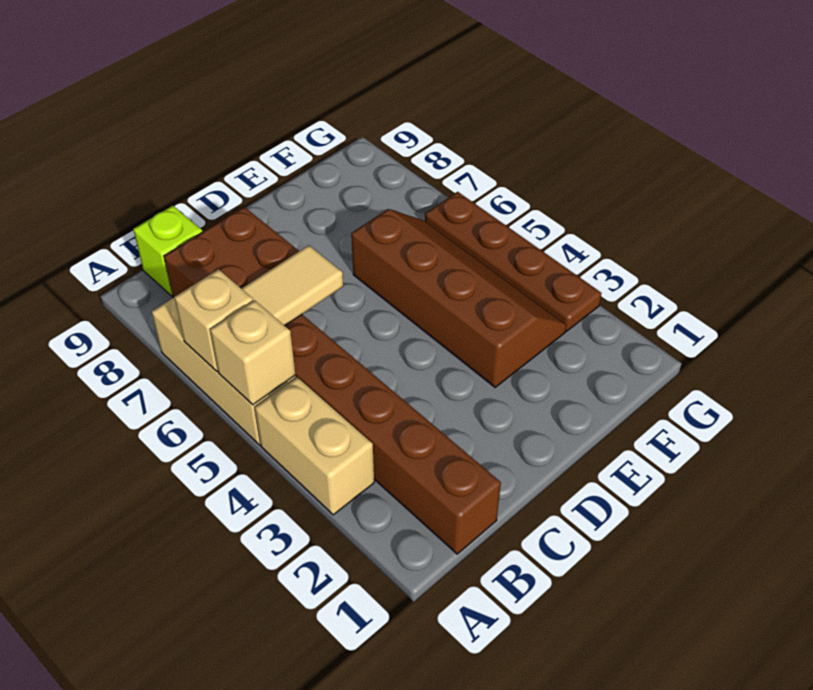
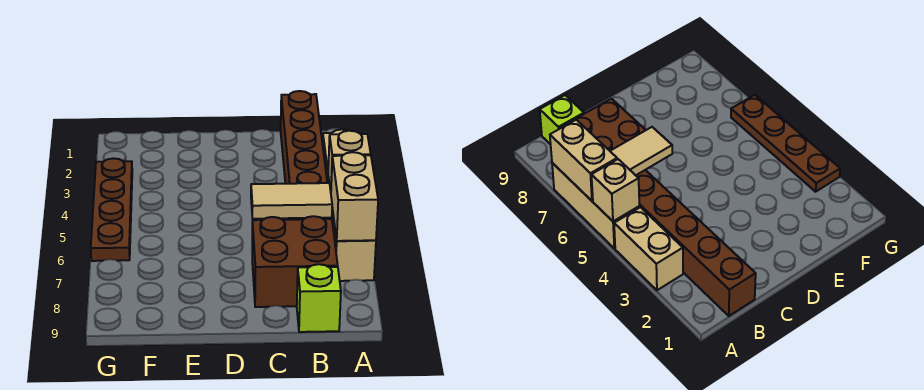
tan brick A6 level 2 -> tan brick A6:A7 level 2
brown slope E3:F6 level 1 top E -> none

